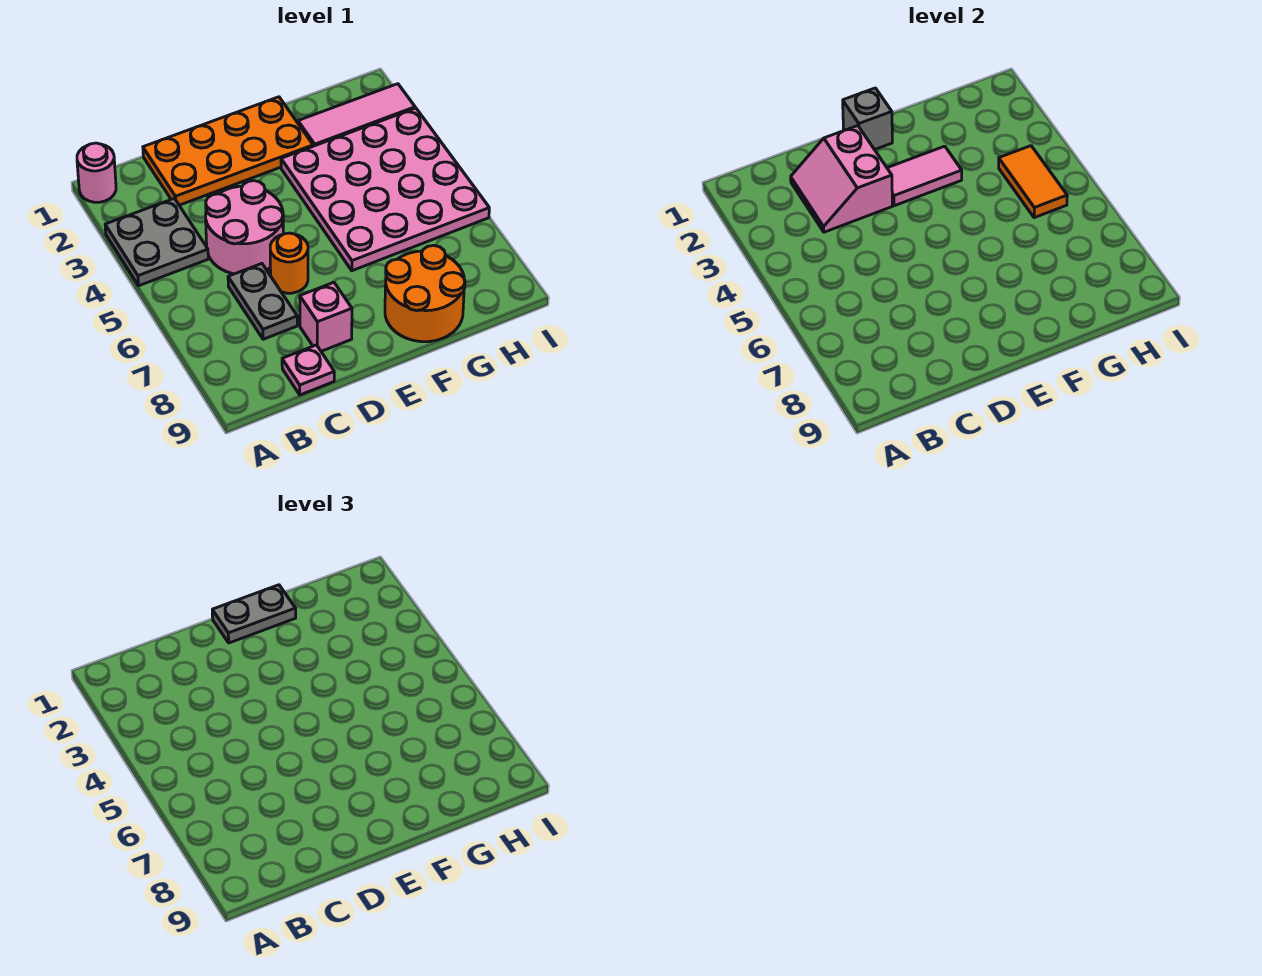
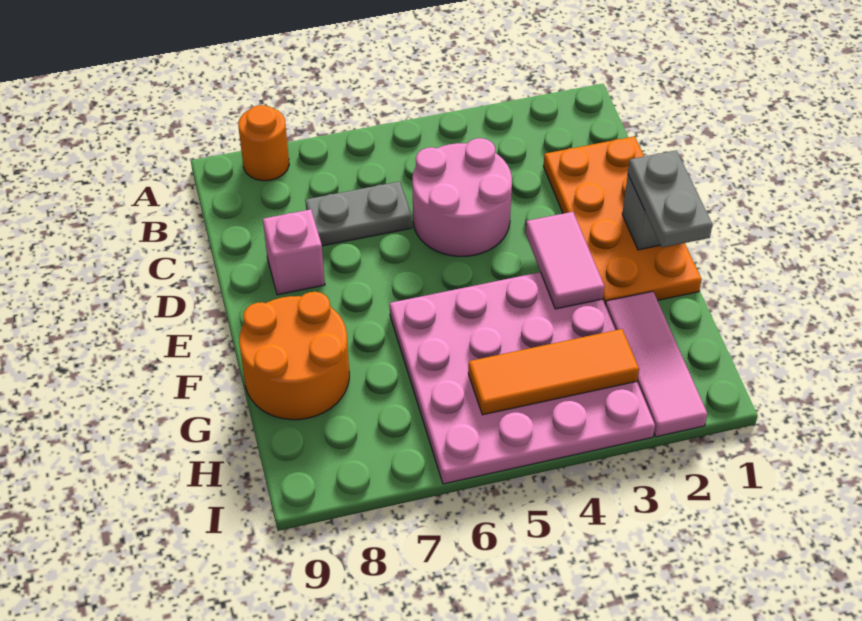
pink round brick A1 level 1 -> none
grey plate A3:B4 level 1 -> none
pink slope C2:D3 level 2 top D -> none
pink plate C9 level 1 -> none
orange round brick D6 level 1 -> orange round brick A8 level 1
orange tile H4:H5 level 2 -> orange tile H3:H5 level 2

